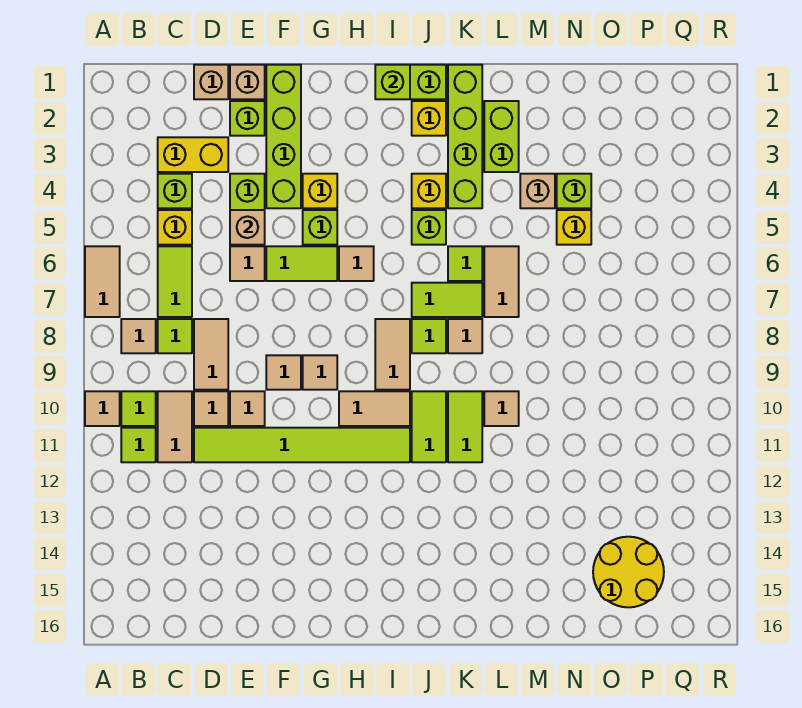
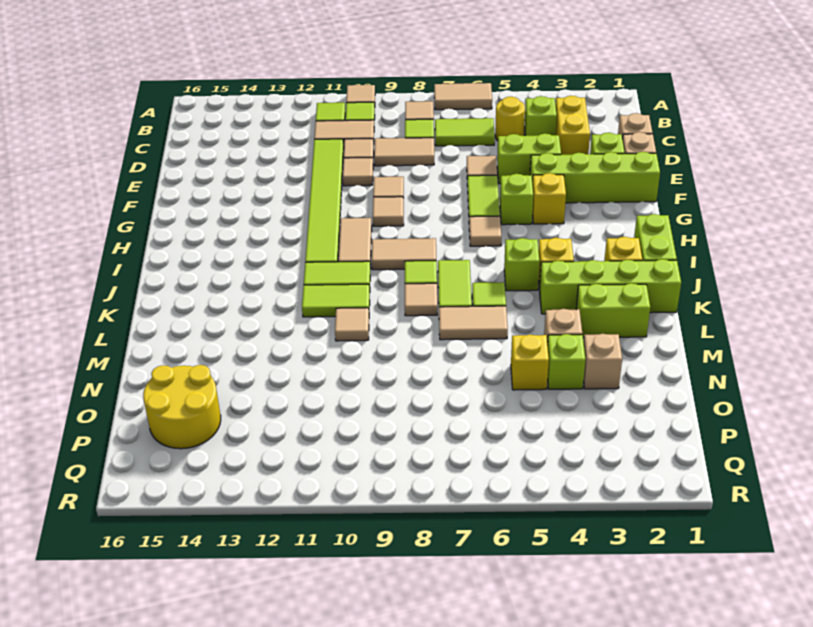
yellow brick C5 level 1 -> yellow round brick C5 level 1
tan brick E5 level 2 -> tan brick N3 level 1
lime brick I1 level 2 -> none

